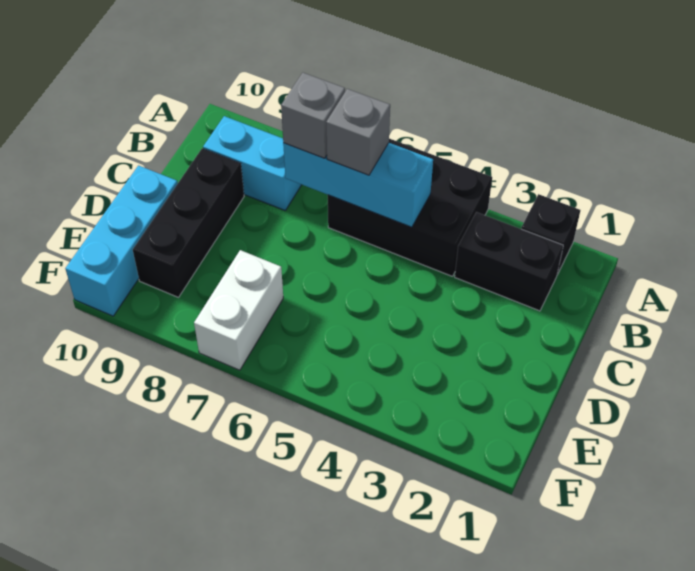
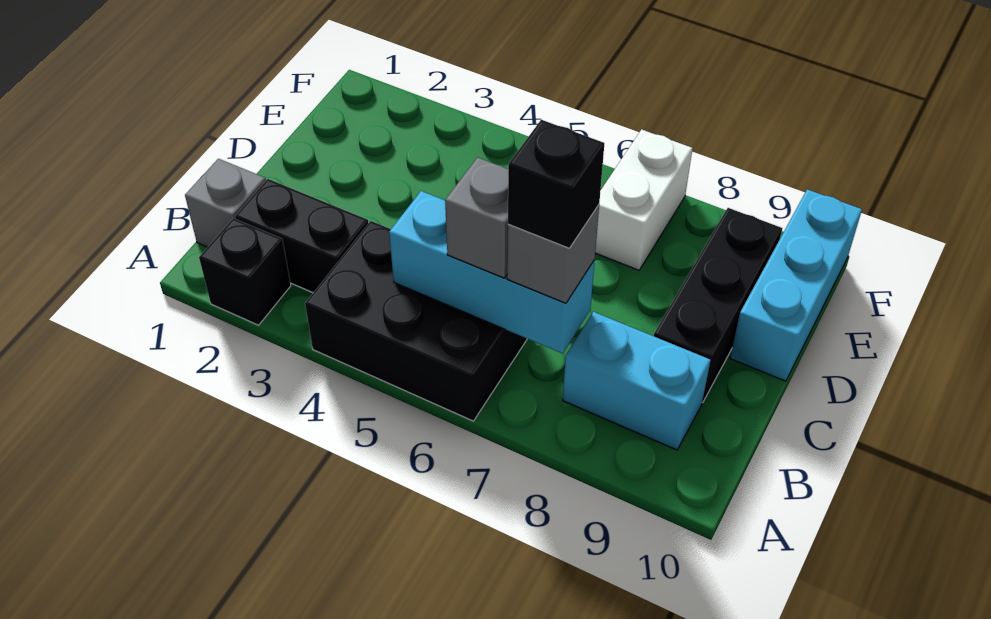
none -> grey brick B1 level 1
none -> black brick B7 level 4

